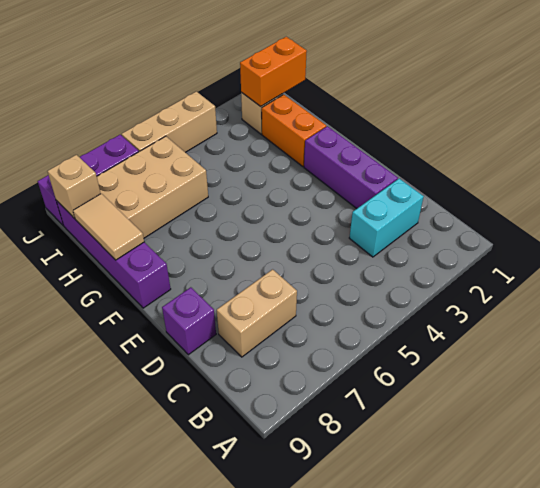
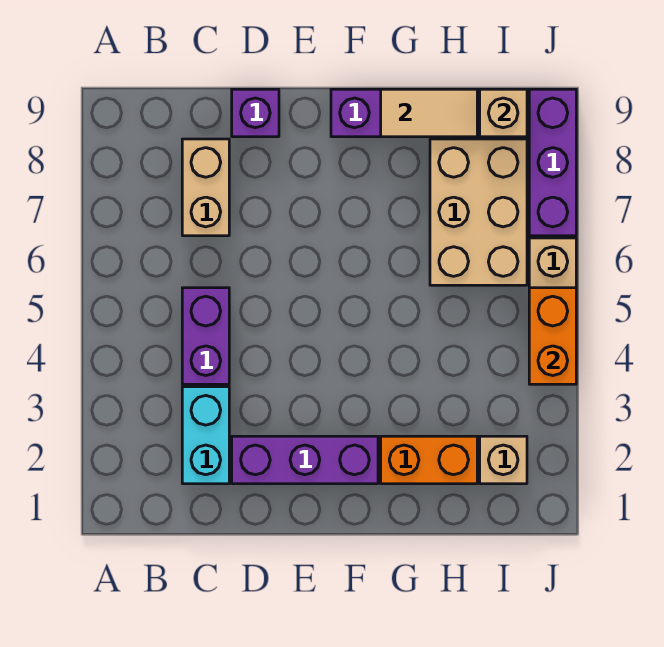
none -> purple brick C4:C5 level 1
orange brick I1:I2 level 2 -> orange brick J4:J5 level 2

